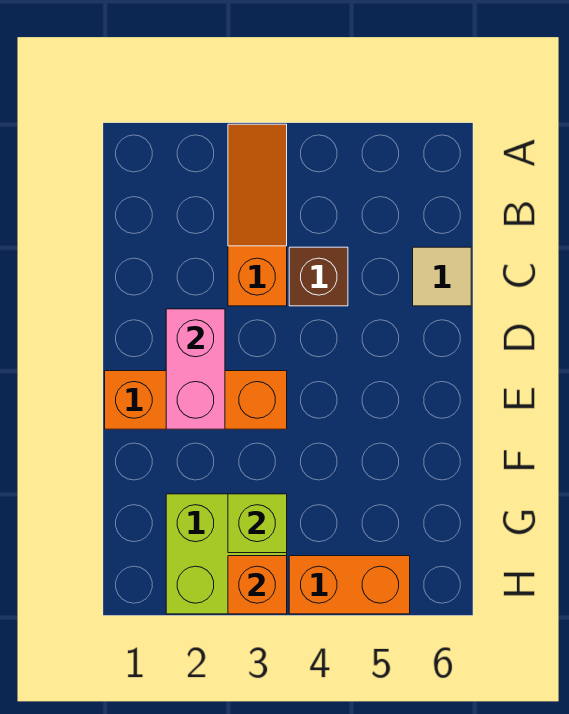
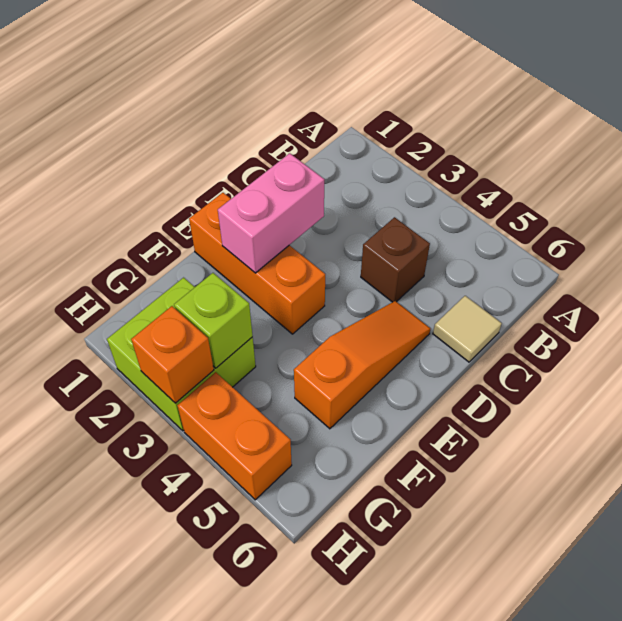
orange slope A3:C3 level 1 top C -> orange slope D5:F5 level 1 top F

